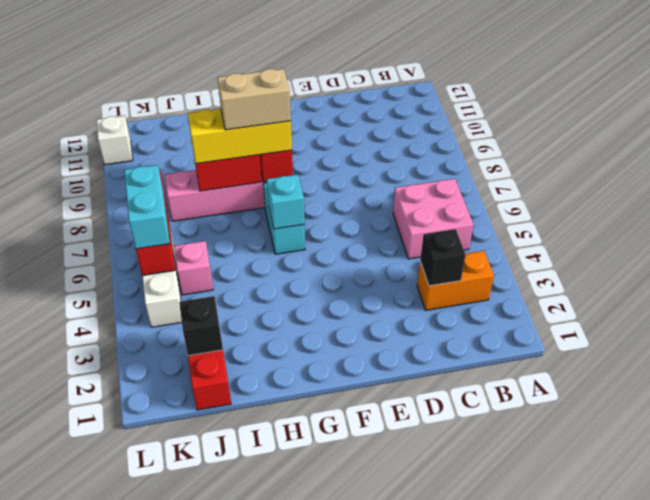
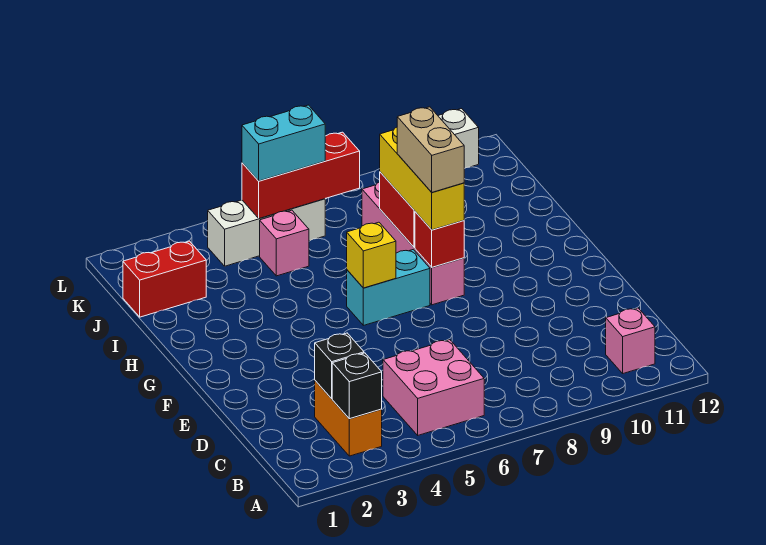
none -> pink brick B11 level 1
cyan brick G6 level 2 -> yellow brick G6 level 2
black brick J2 level 2 -> black brick B3 level 2

